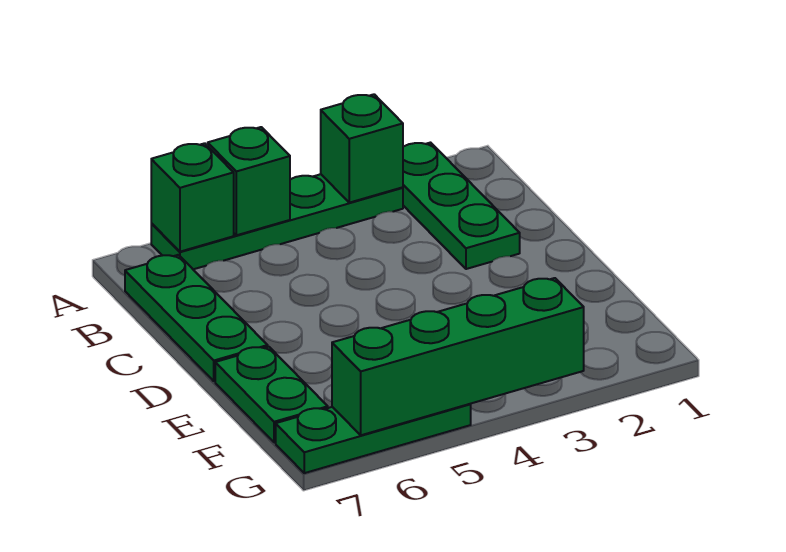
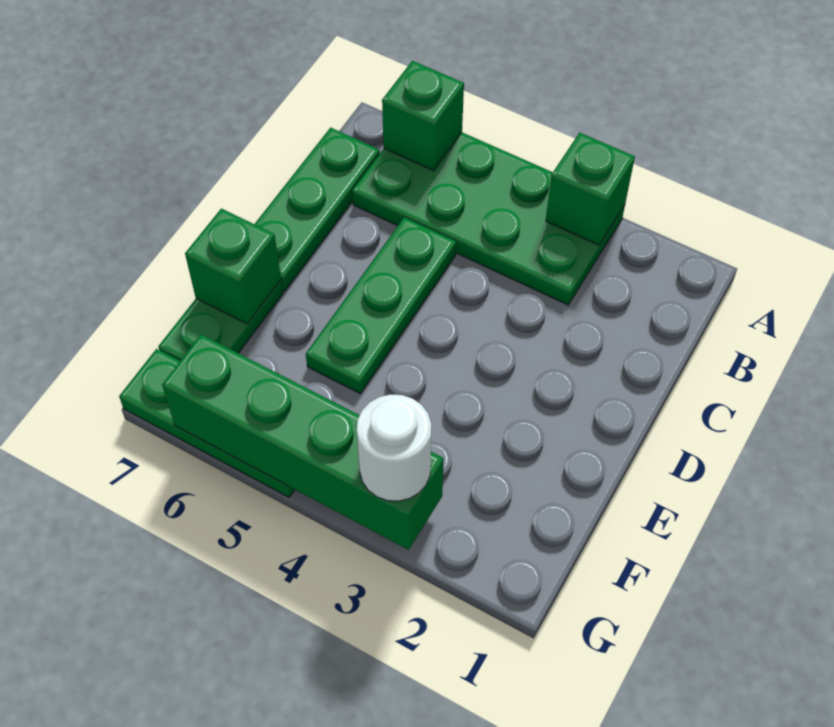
green plate A2:C2 level 1 -> green plate C5:E5 level 1
green plate A3:A6 level 1 -> green plate A3:B6 level 1
green brick A5 level 2 -> green brick E7 level 2
none -> white round brick G3 level 3

